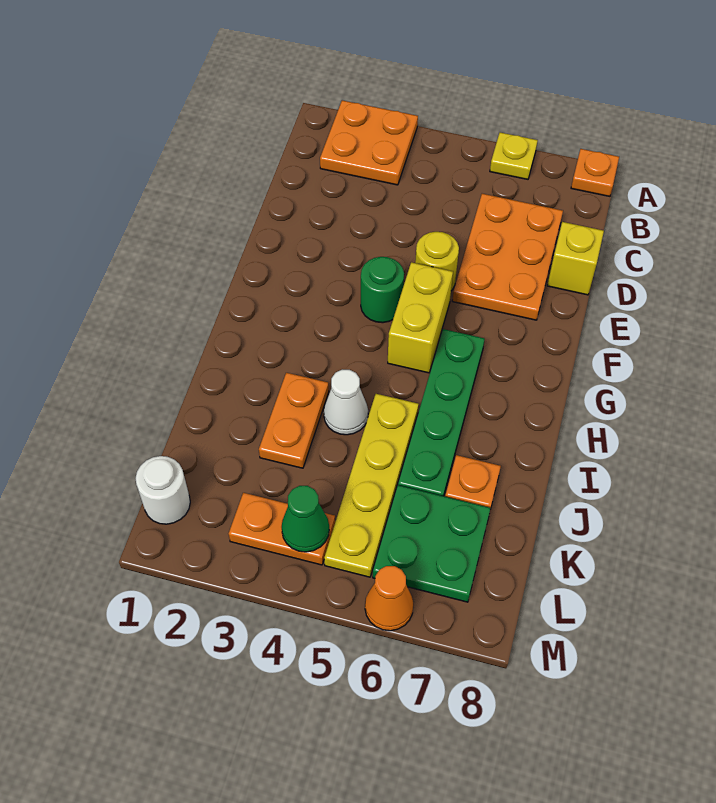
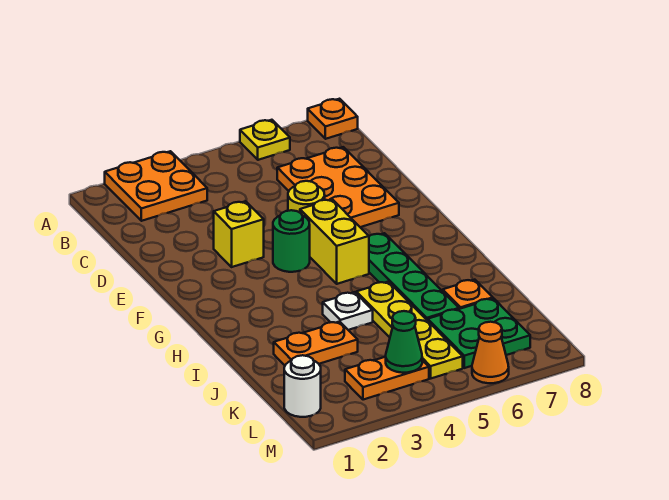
yellow brick D8 level 1 -> yellow brick E3 level 1
orange plate I3:J3 level 1 -> orange plate J2:J3 level 1
white cone I4 level 1 -> white plate I4 level 1

